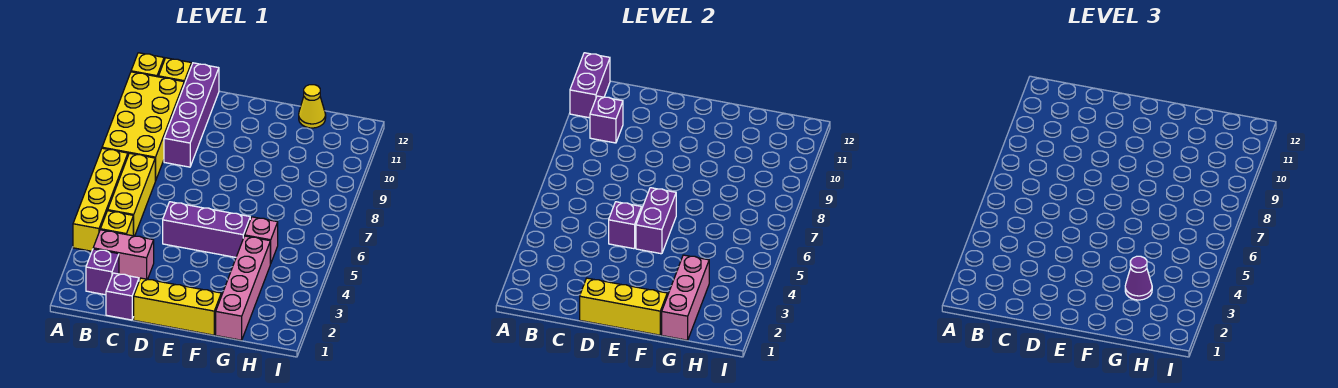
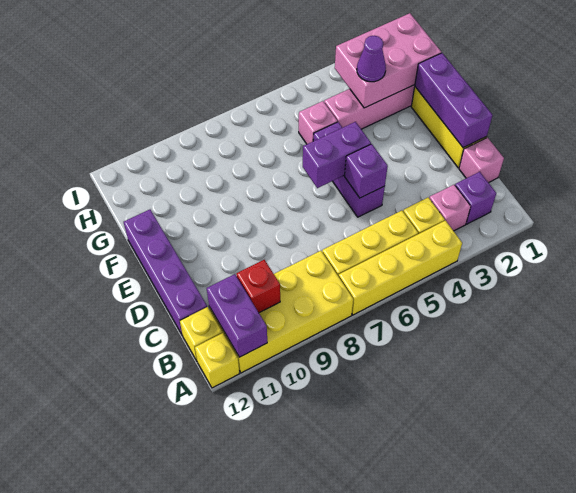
purple brick A11:A12 level 2 -> purple brick A11:B11 level 2
pink brick B3:C3 level 1 -> pink brick B3 level 1
purple brick B10 level 2 -> red brick B10 level 2
purple brick C1 level 1 -> pink brick C1 level 1
purple brick C9:C12 level 1 -> purple brick C12:F12 level 1
yellow brick D1:F1 level 2 -> purple brick D1:F1 level 2
pink brick G1:G3 level 2 -> pink brick G1:H3 level 2
yellow cone G12 level 1 -> none

